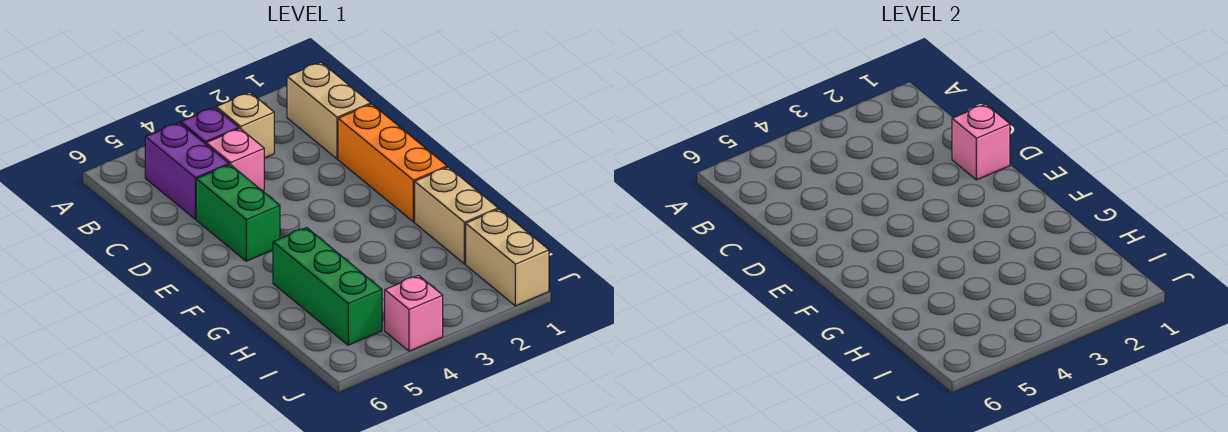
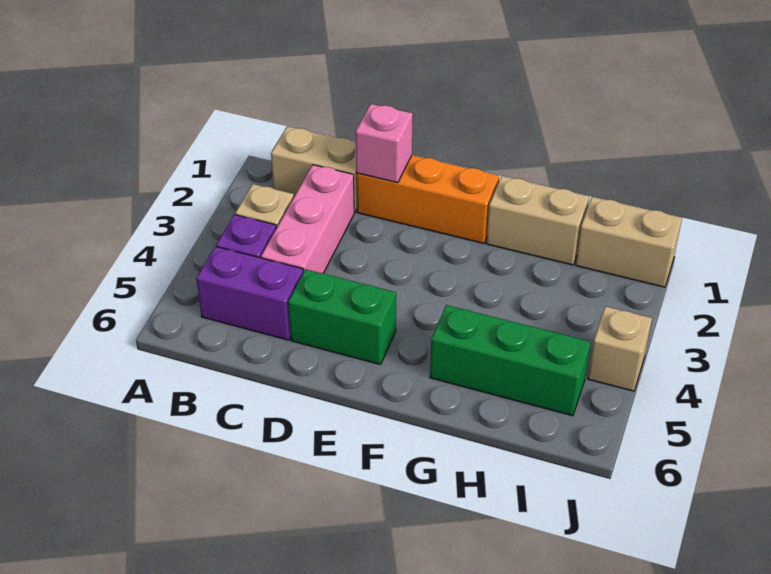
pink brick C4 level 1 -> pink brick C2:C4 level 1
pink brick J4 level 1 -> tan brick J4 level 1

